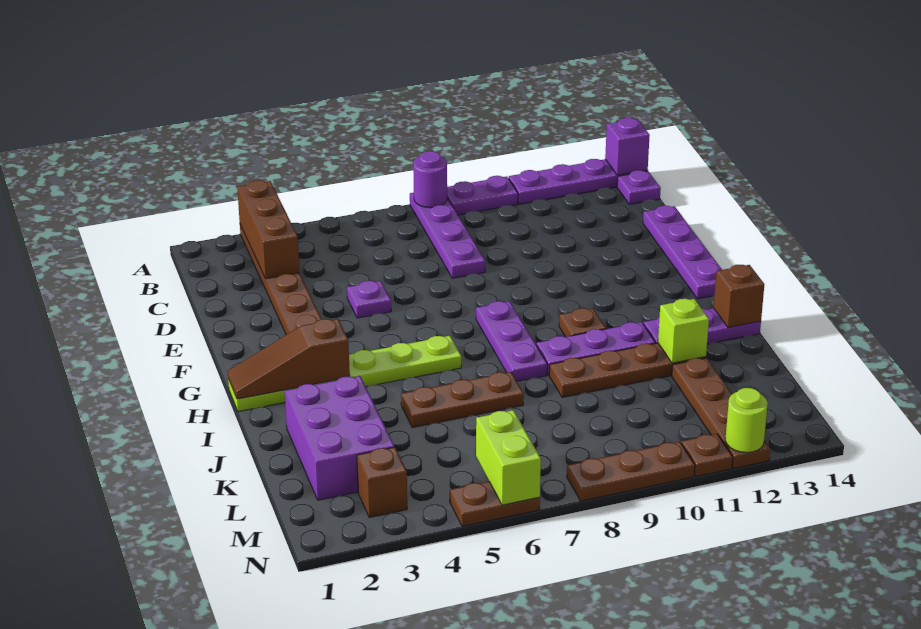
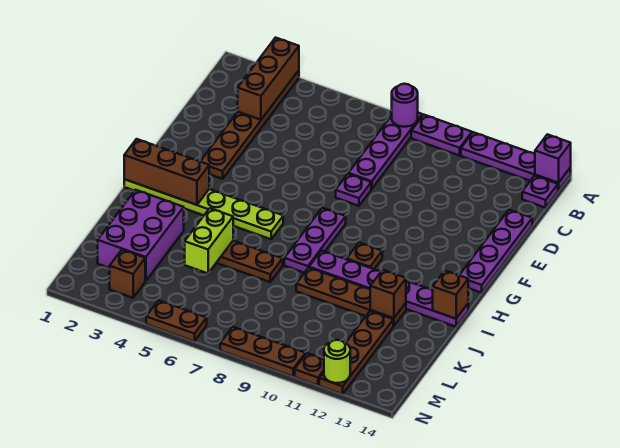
purple plate E5 level 1 -> purple plate E8 level 1
brown slope H1:H3 level 2 top 3 -> brown brick H1:H3 level 2
lime brick J12 level 2 -> brown brick J12 level 2
lime brick M6:N6 level 2 -> lime brick J5:K5 level 2

